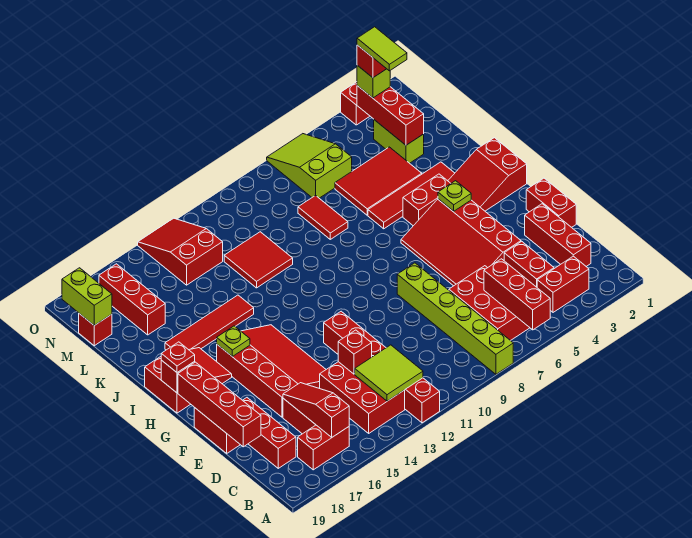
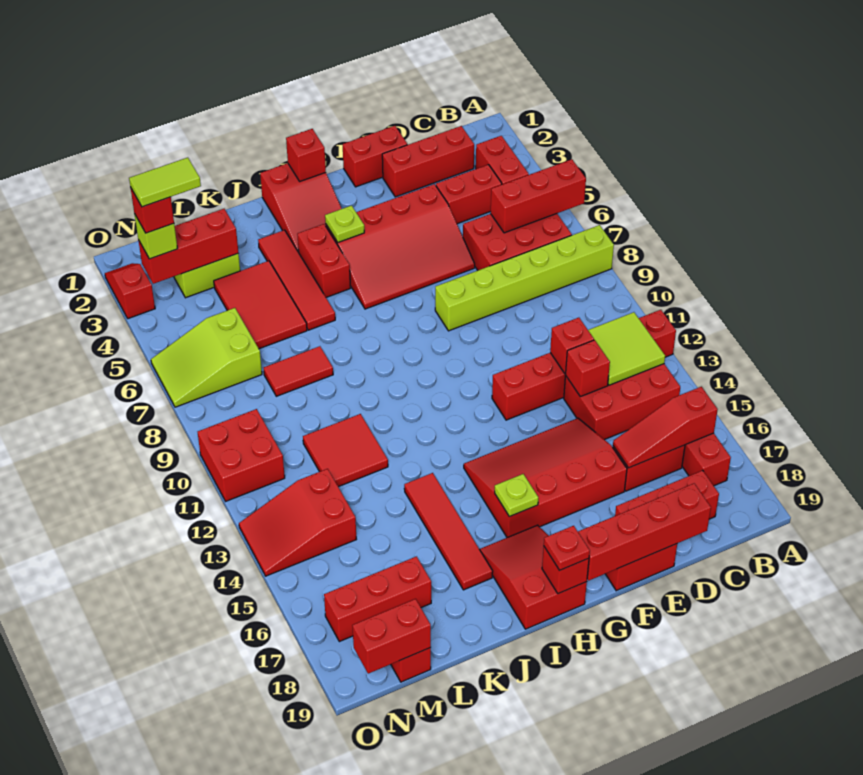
none -> red brick D12 level 2
none -> red brick H1 level 2
lime brick M19:N19 level 2 -> red brick M19:N19 level 2
none -> red brick N10:O11 level 1

